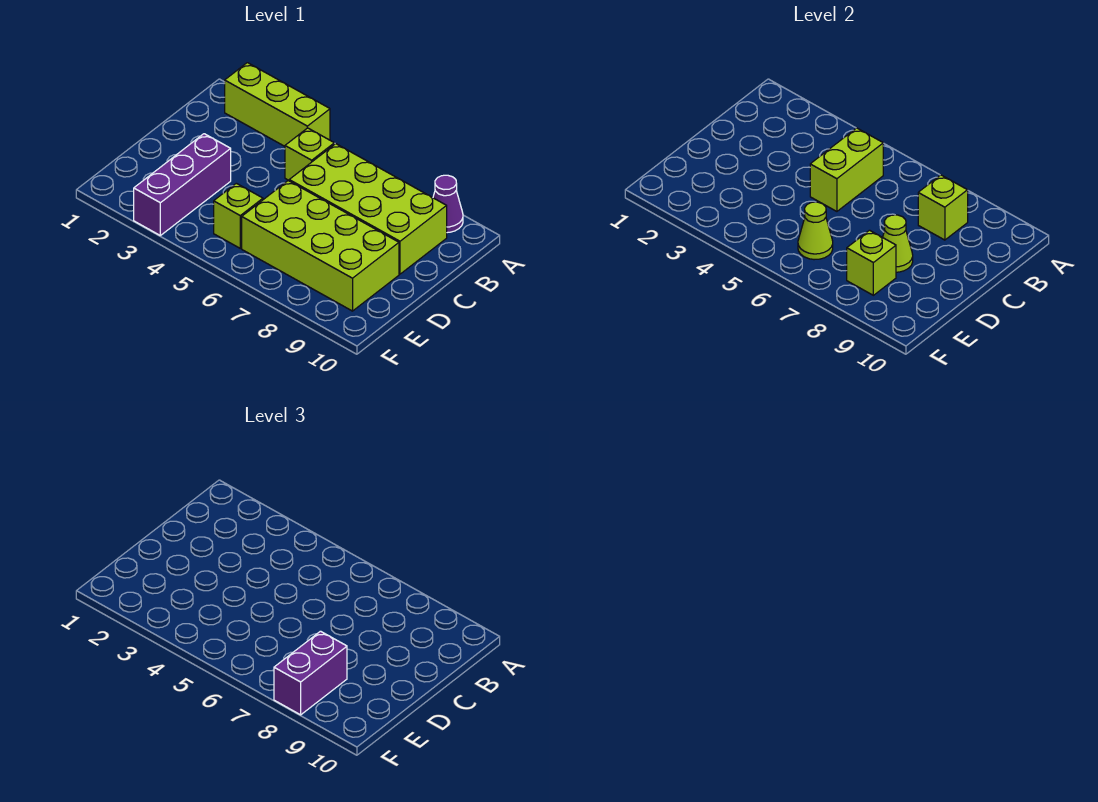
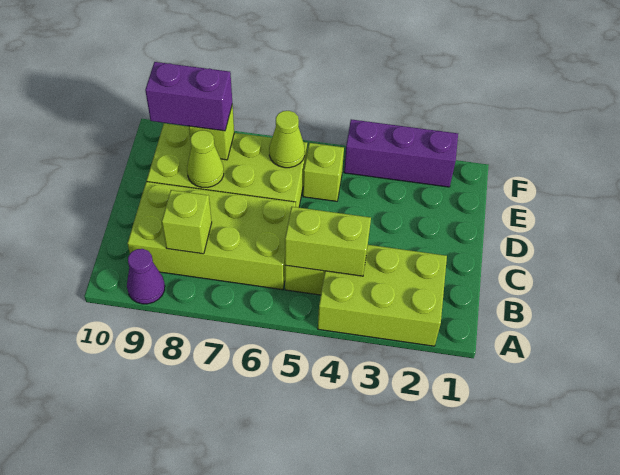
lime brick A2:A4 level 1 -> lime brick A2:B4 level 1
lime brick B5:C5 level 2 -> lime brick B4:B5 level 2
purple brick D3:F3 level 1 -> purple brick F2:F4 level 1
purple brick E8:F8 level 3 -> purple brick E8:E9 level 3

